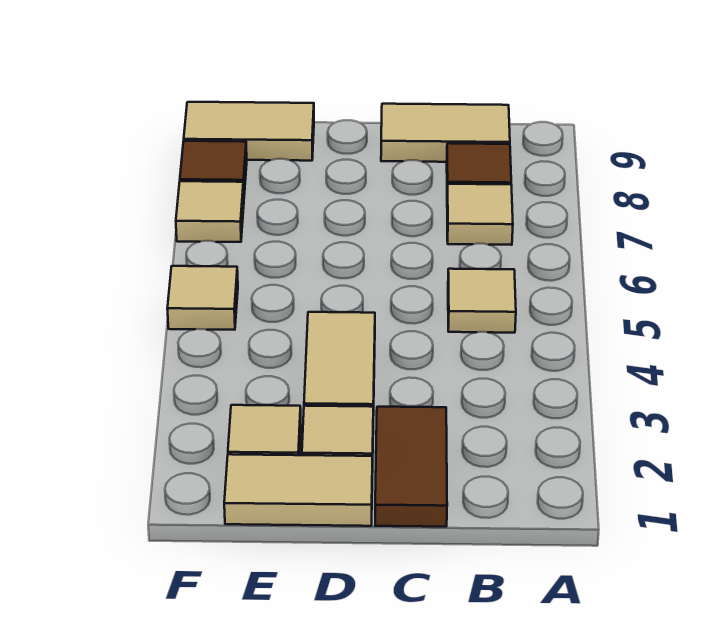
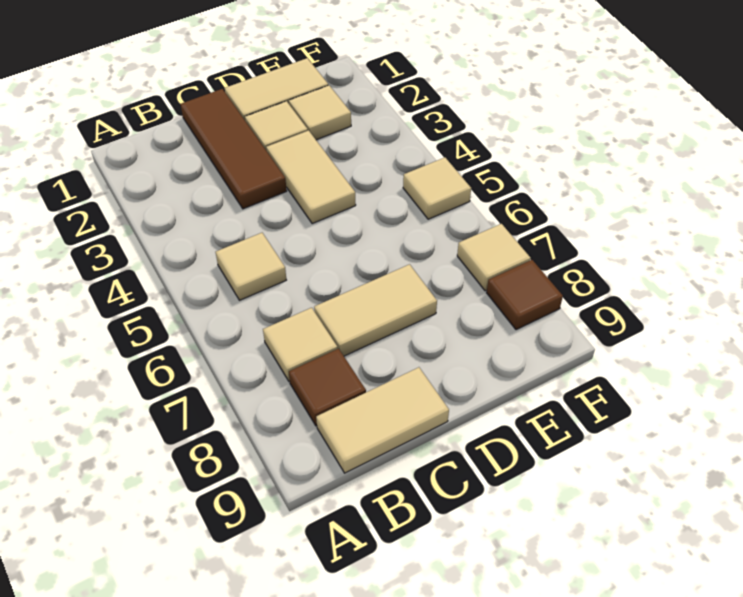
brown tile C1:C2 level 1 -> brown tile C1:C3 level 1
tan tile E9:F9 level 1 -> tan tile C7:D7 level 1

